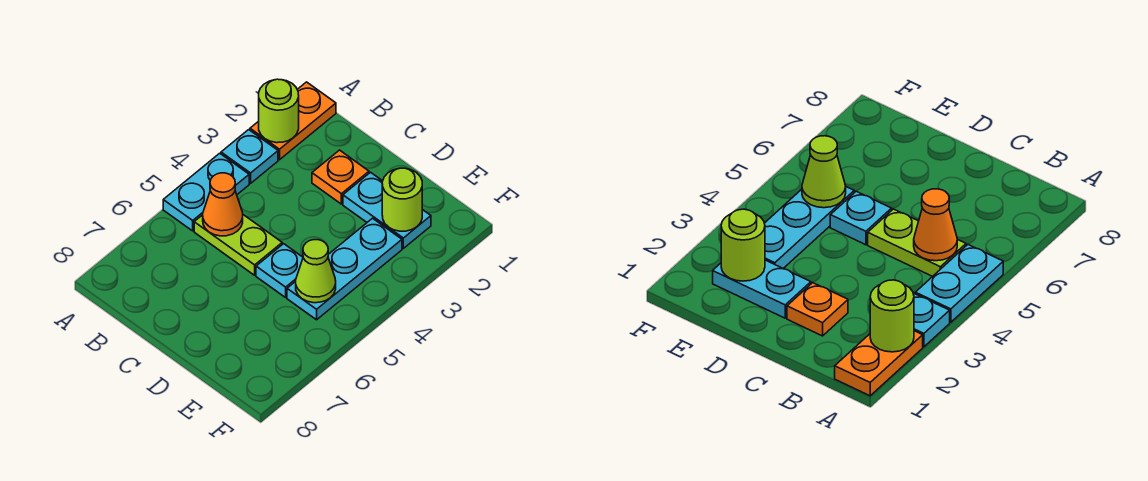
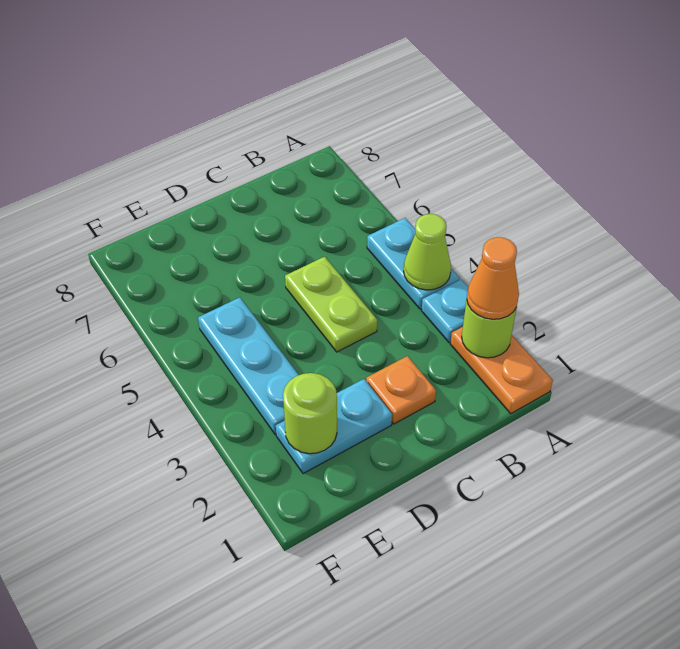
lime plate B5:C5 level 1 -> lime plate C4:C5 level 1
orange cone B5 level 2 -> orange cone A2 level 3
cyan plate D5 level 1 -> none
lime cone E5 level 2 -> lime cone A4 level 2

